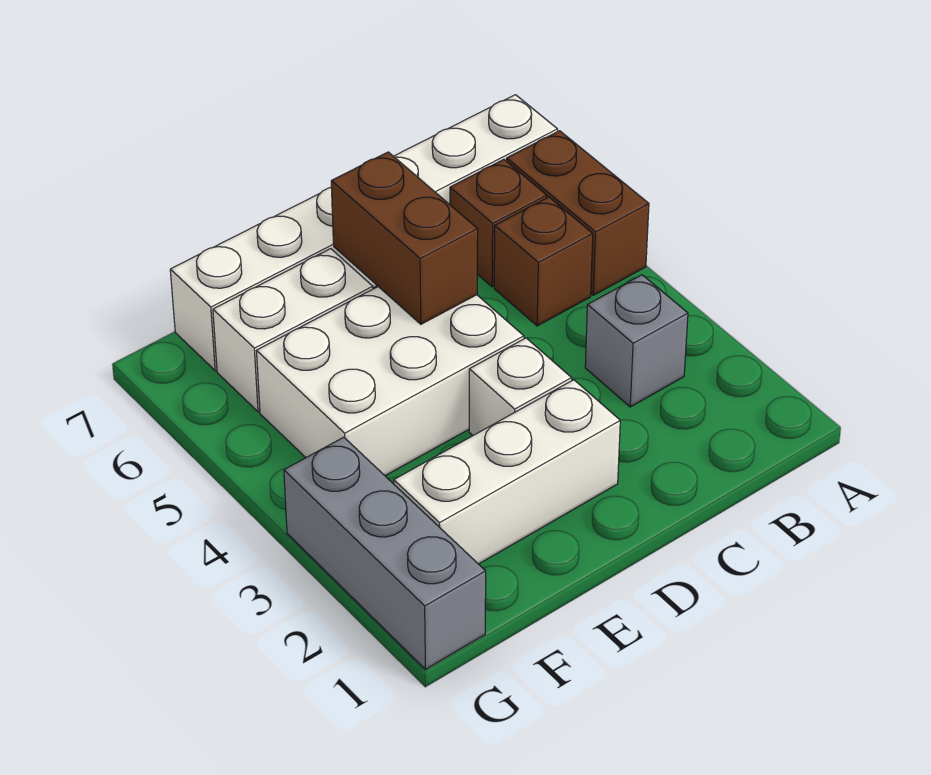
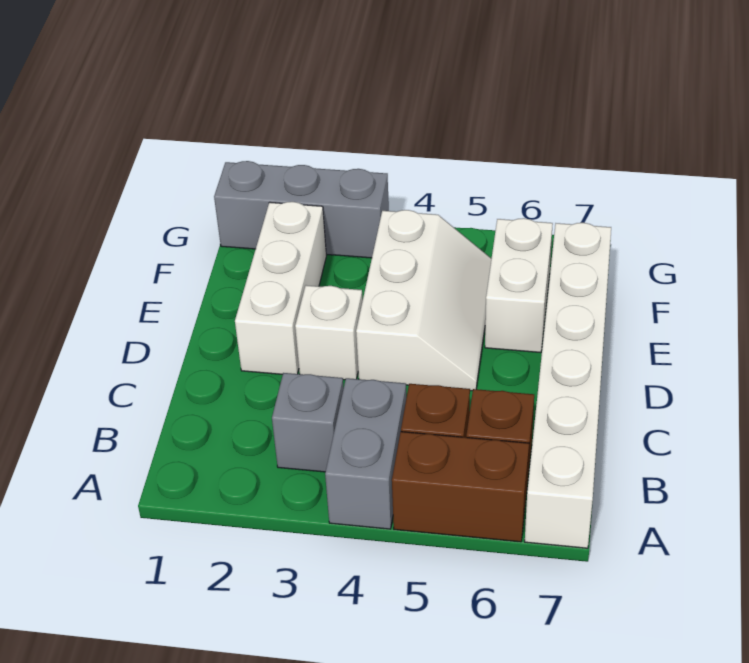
none -> grey brick A4:B4 level 1
white brick D4:F5 level 1 -> white slope D4:F5 level 1 top 4
brown brick D5:D6 level 2 -> none

